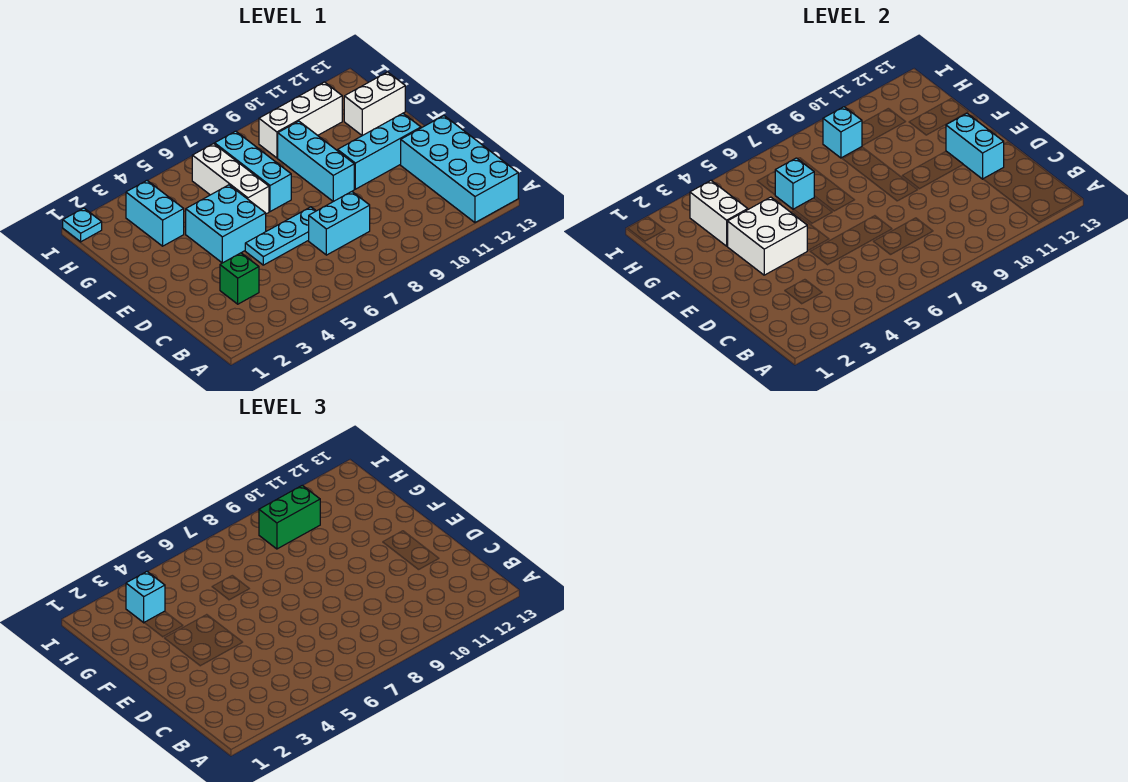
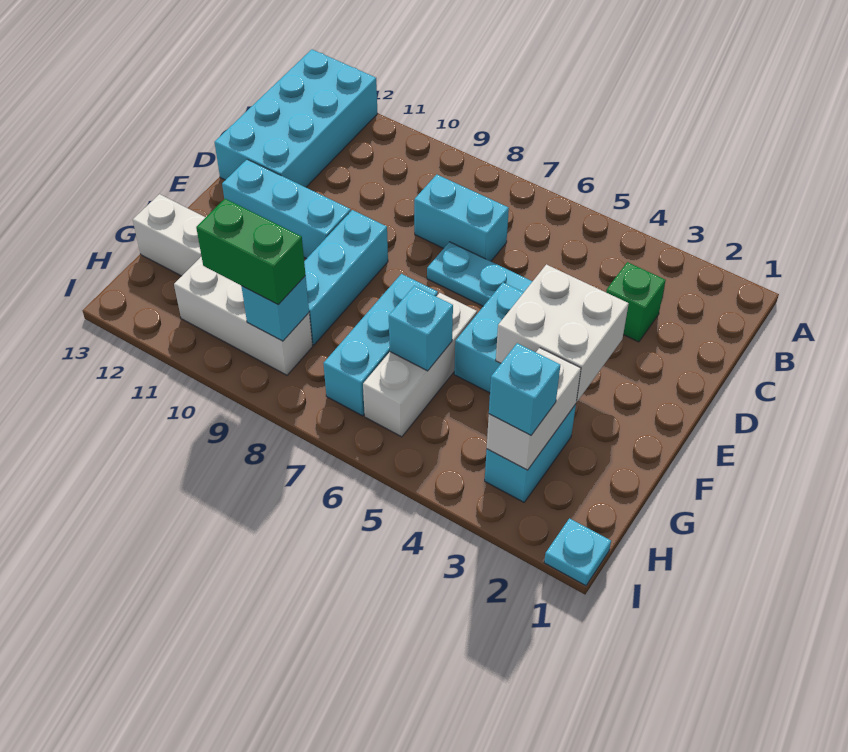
cyan brick D12:E12 level 2 -> none

